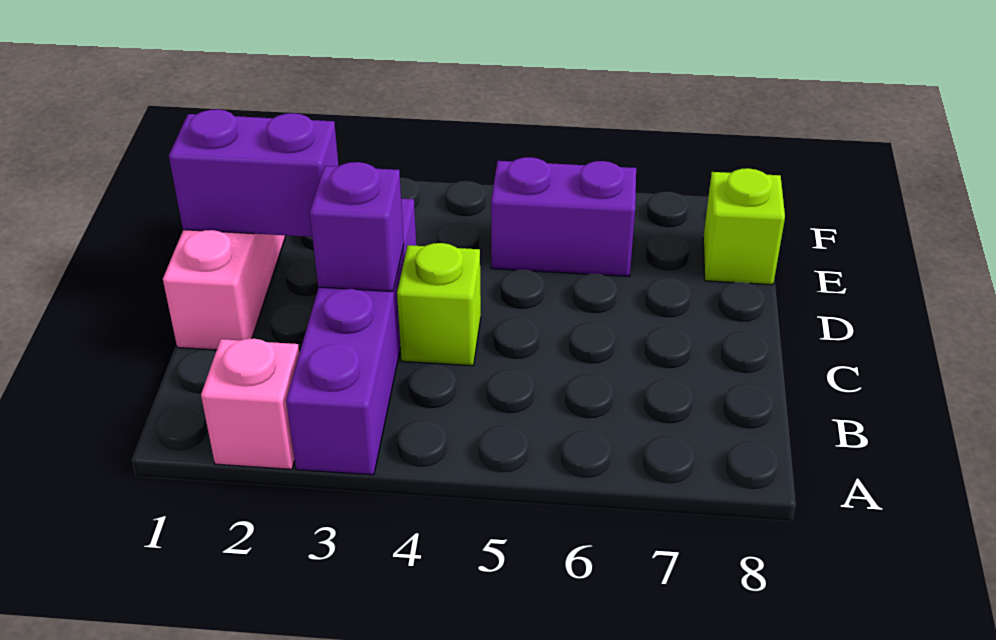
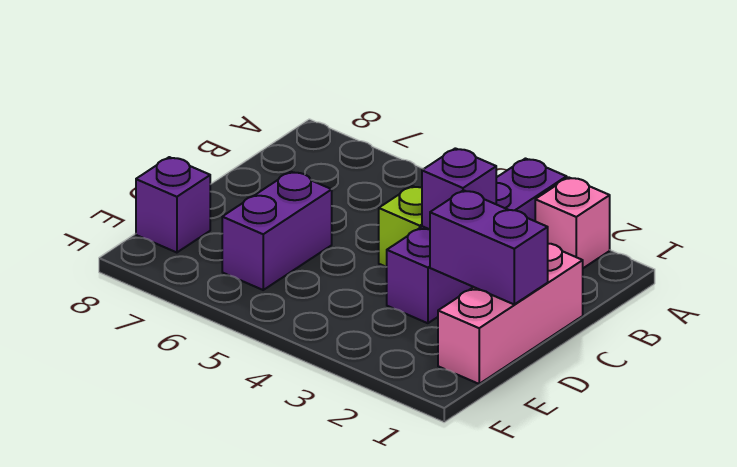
purple brick E5:E6 level 1 -> purple brick D6:E6 level 1
lime brick E8 level 1 -> purple brick E8 level 1

